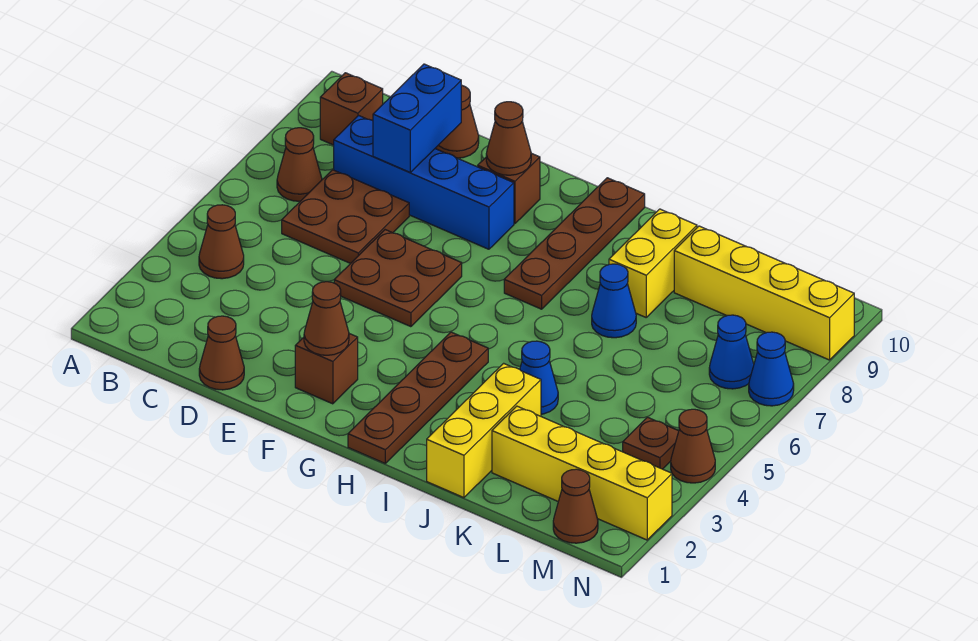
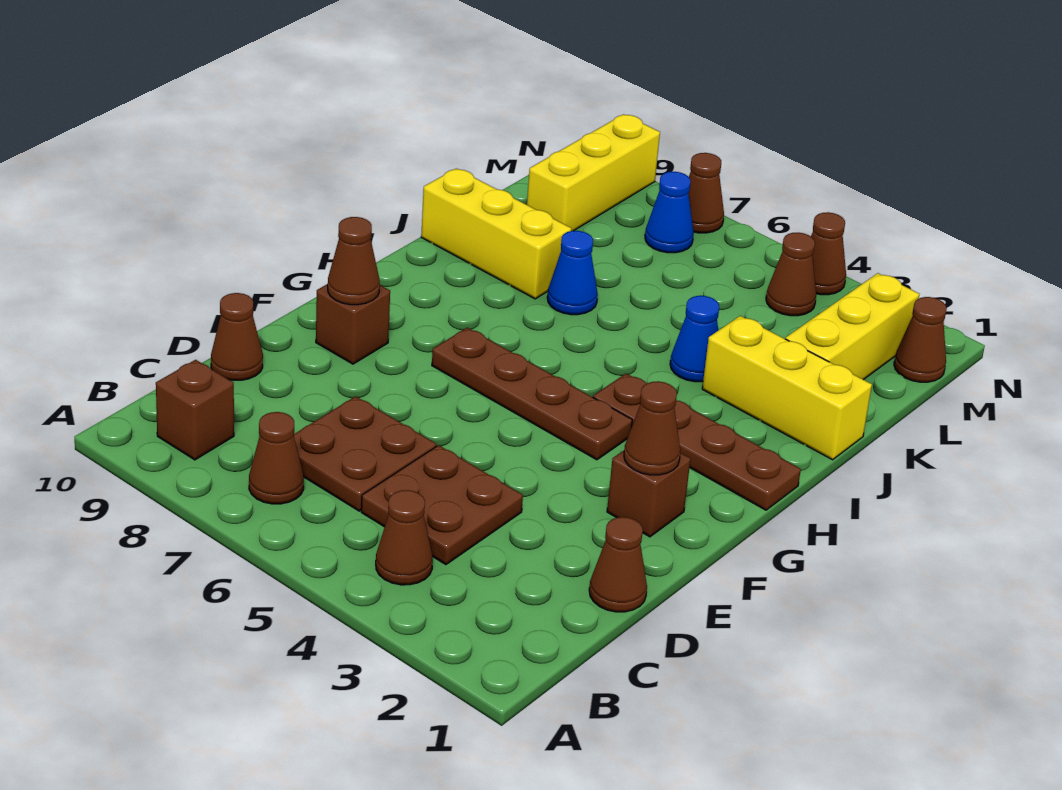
blue brick C8:F8 level 1 -> none
blue brick D8:D9 level 2 -> none
brown plate E5:F6 level 1 -> brown plate C4:D5 level 1
brown plate H7:H10 level 1 -> brown plate G4:G7 level 1
yellow brick J8:J9 level 1 -> yellow brick J8:J10 level 1
yellow brick K2:N2 level 1 -> yellow brick K2:M2 level 1
yellow brick K9:N9 level 1 -> yellow brick L9:N9 level 1
brown plate M4 level 1 -> brown cone M4 level 1
blue cone N7 level 1 -> brown cone N7 level 1

